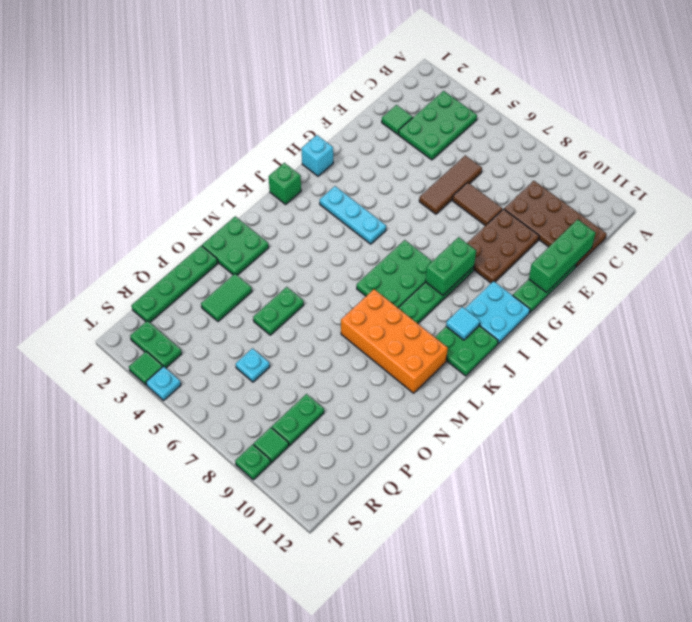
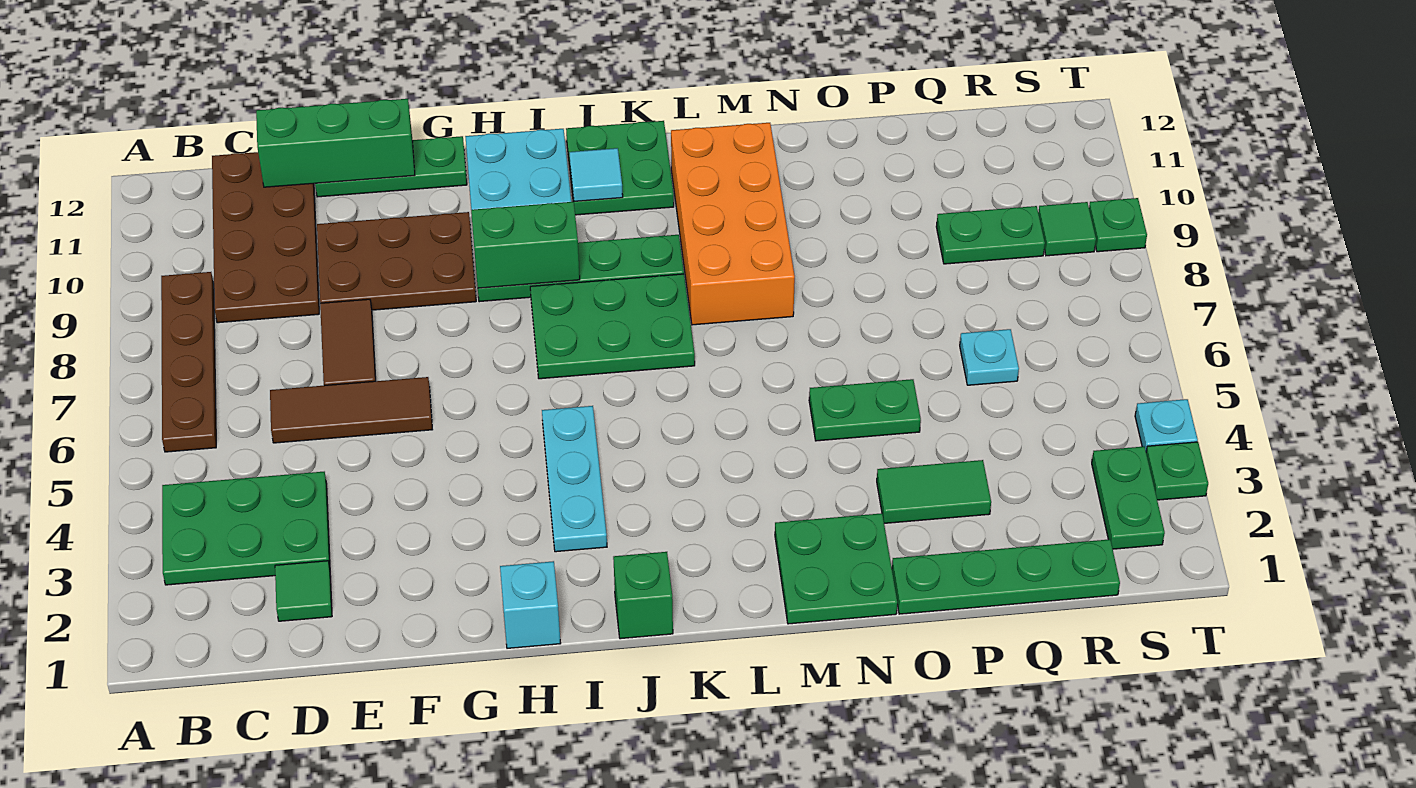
none -> brown plate B6:B9 level 1
green tile T3 level 1 -> green plate T3 level 1

